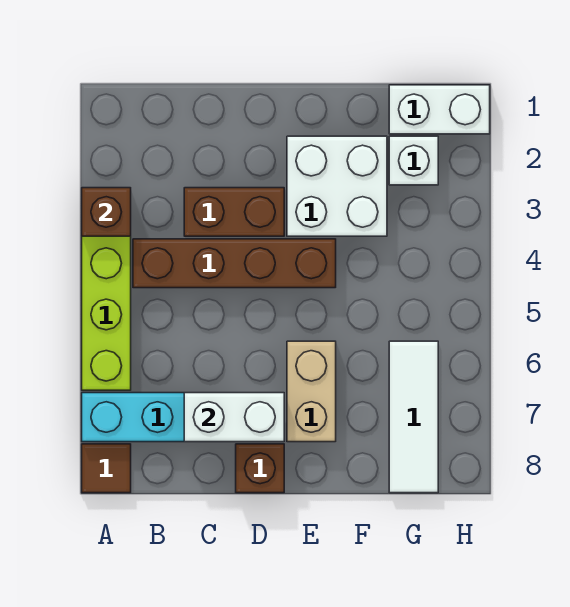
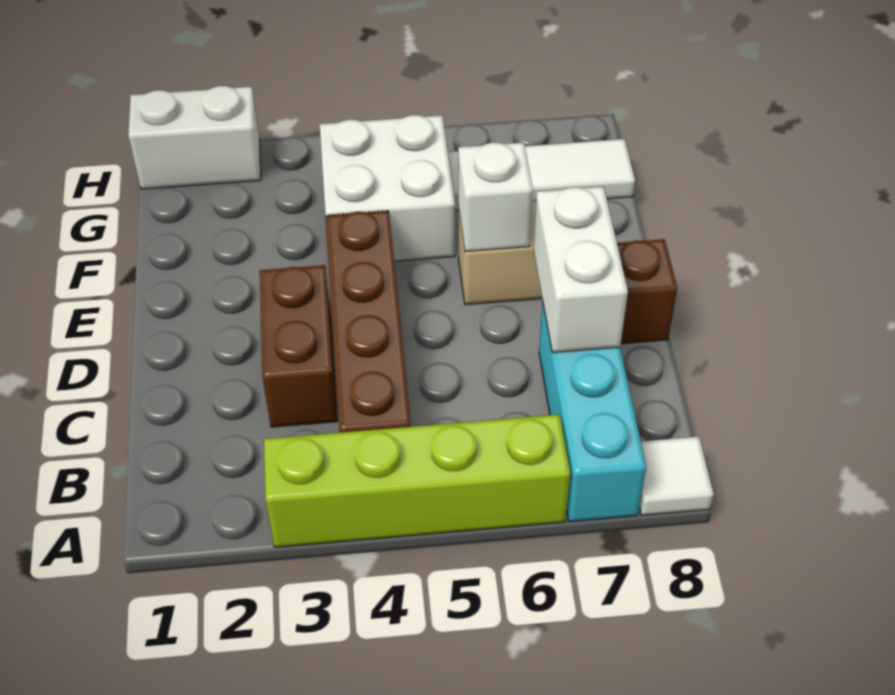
brown brick A3 level 2 -> none
brown tile A8 level 1 -> white tile A8 level 1
white brick E2:F3 level 1 -> white brick F4:G5 level 1
white brick G1:H1 level 1 -> white brick H1:H2 level 1
white brick G2 level 1 -> white brick E6 level 2

